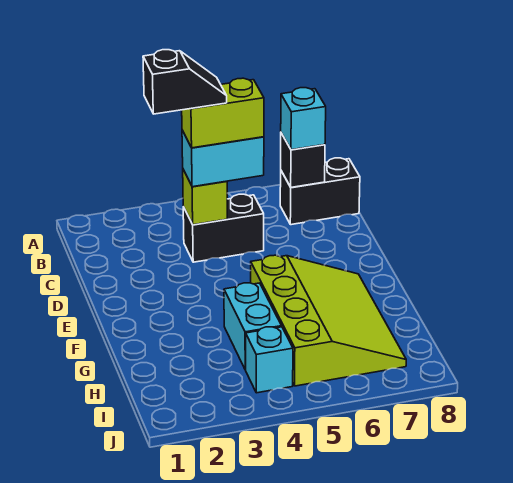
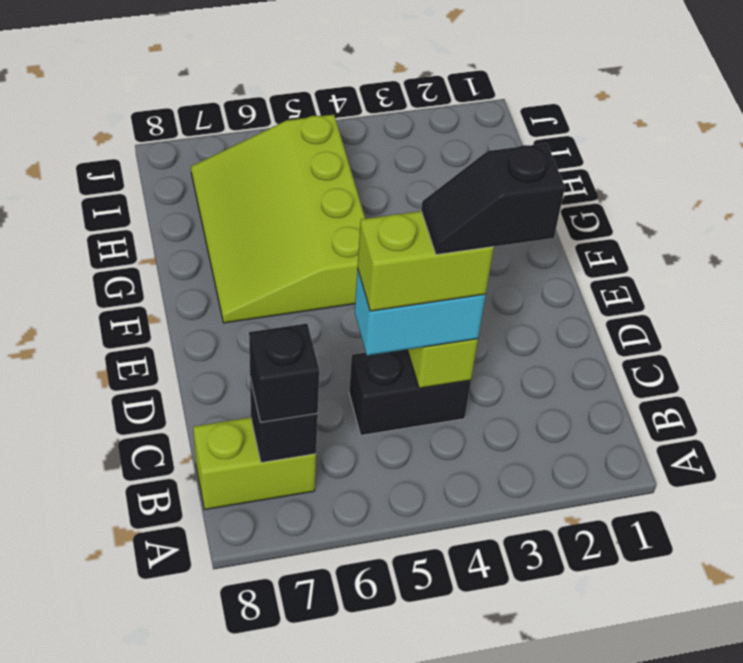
black brick B7:B8 level 1 -> lime brick B7:B8 level 1
cyan brick B7 level 3 -> black brick B7 level 3
cyan brick G4:H4 level 1 -> none
cyan brick I4 level 1 -> none

